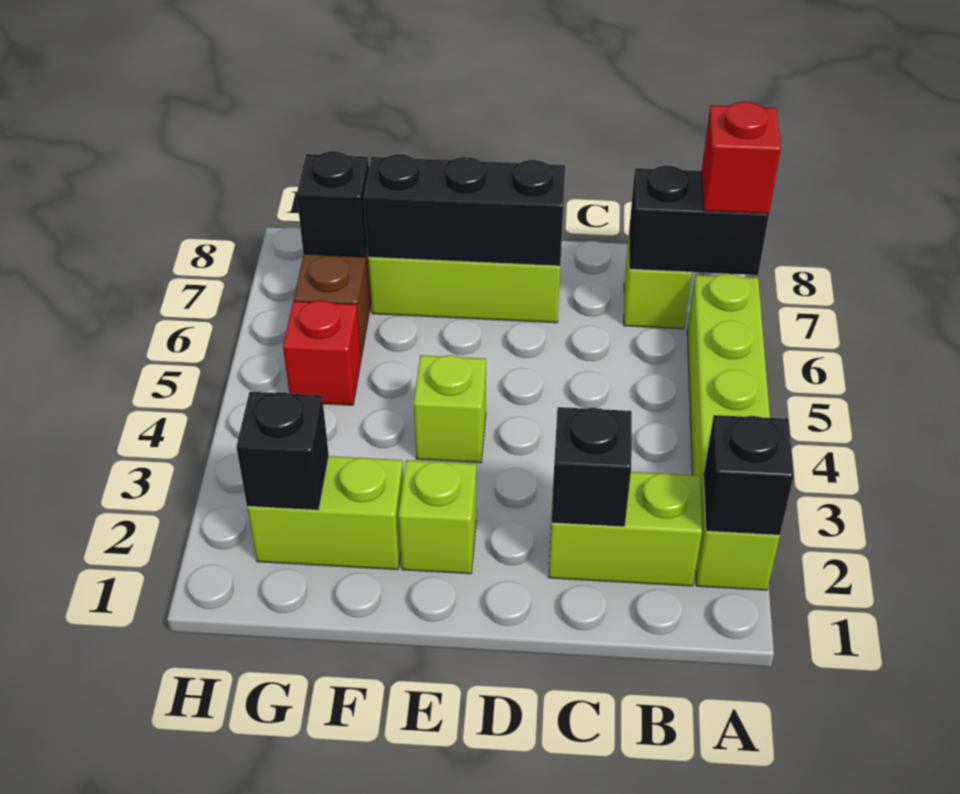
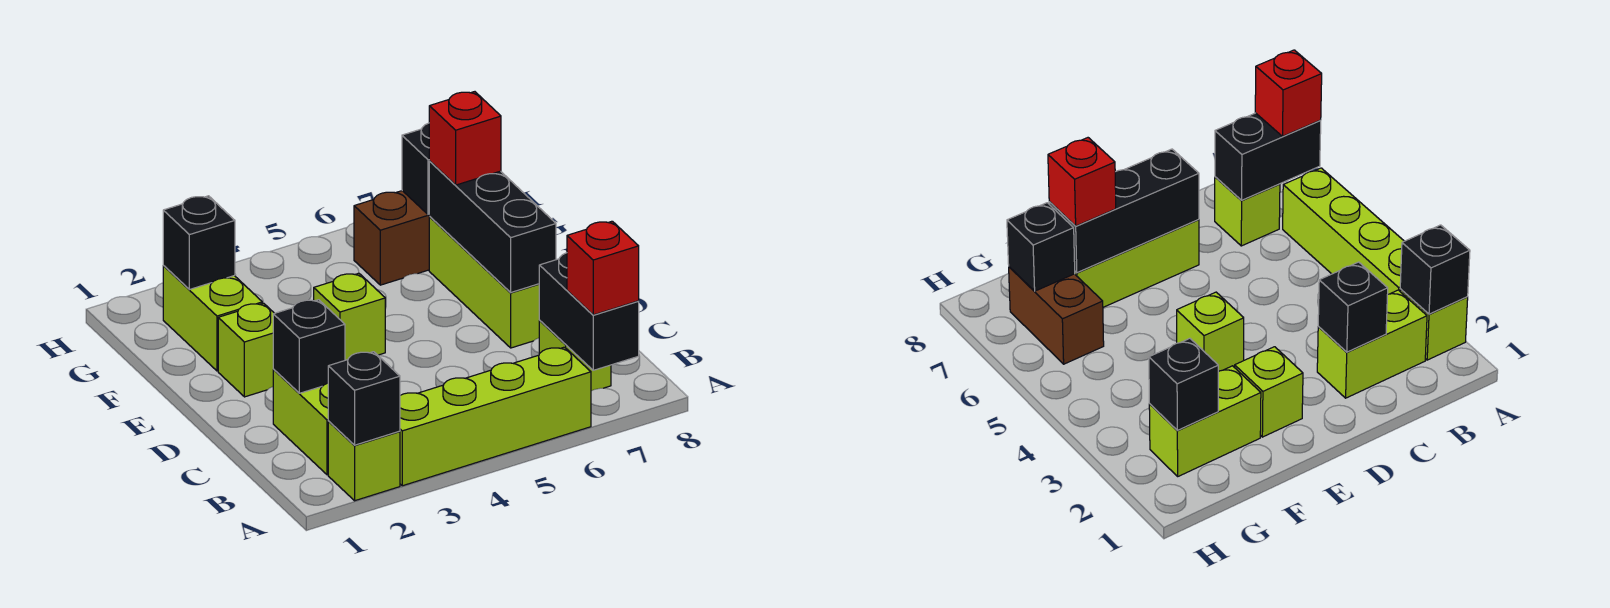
red brick G5 level 1 -> red brick F7 level 3

